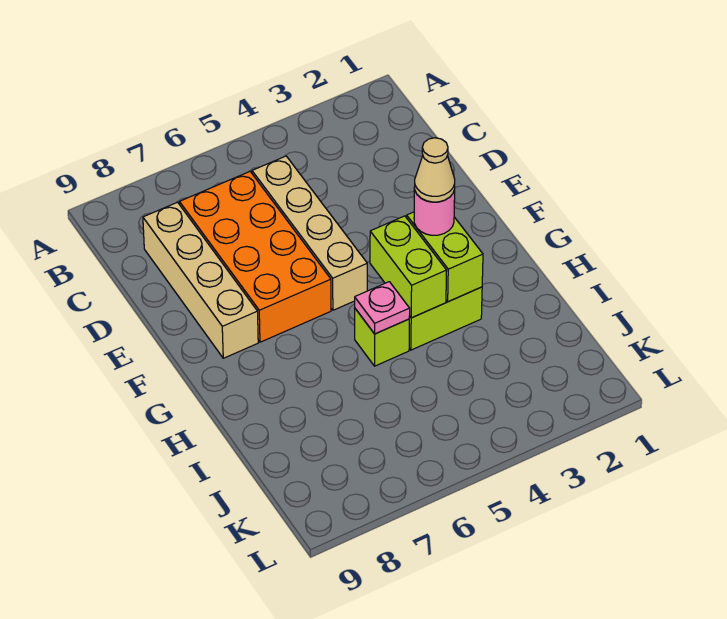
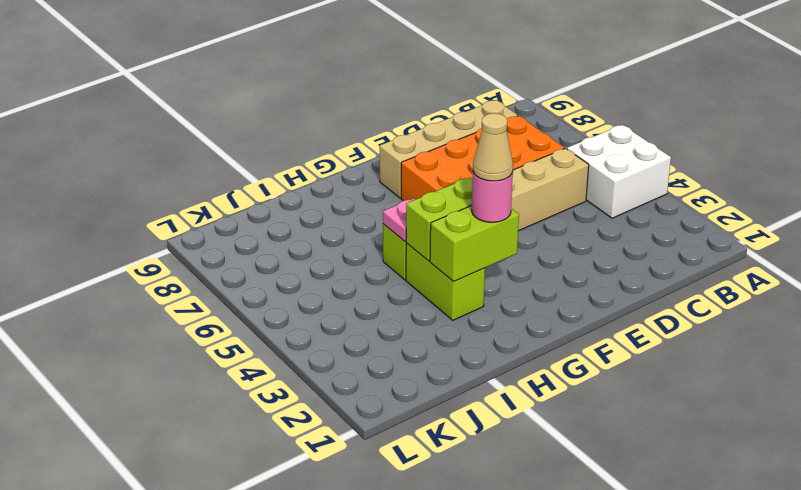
none -> white brick A4:B5 level 1

